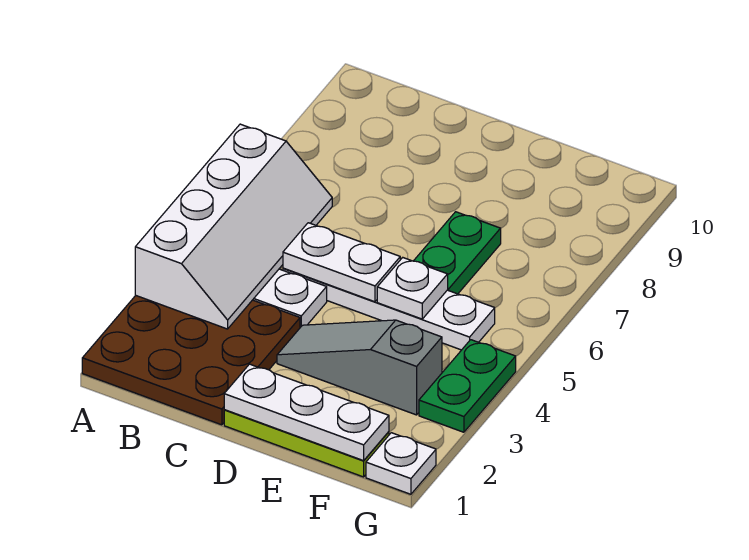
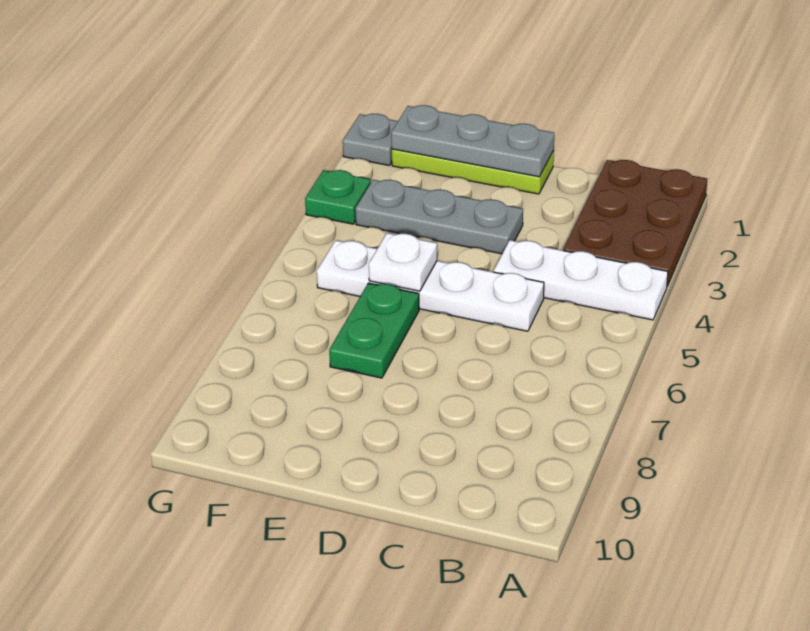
brown plate A1:C3 level 1 -> brown plate A1:B3 level 1
white slope A3:B6 level 2 top A -> none
white plate C5:D5 level 2 -> none
white plate D1:F1 level 2 -> grey plate D1:F1 level 2
grey slope D3:F3 level 1 top F -> grey plate D3:F3 level 1
white plate G1 level 1 -> grey plate G1 level 1
green plate G3:G4 level 1 -> green plate G3 level 1

